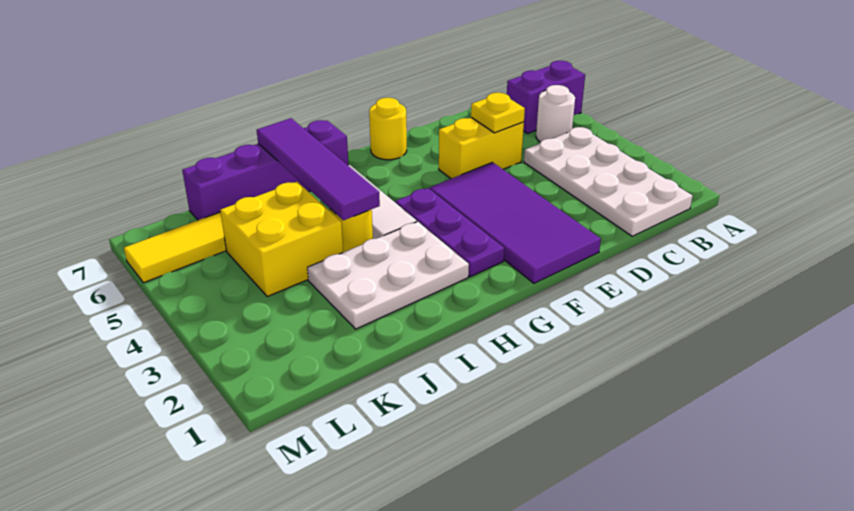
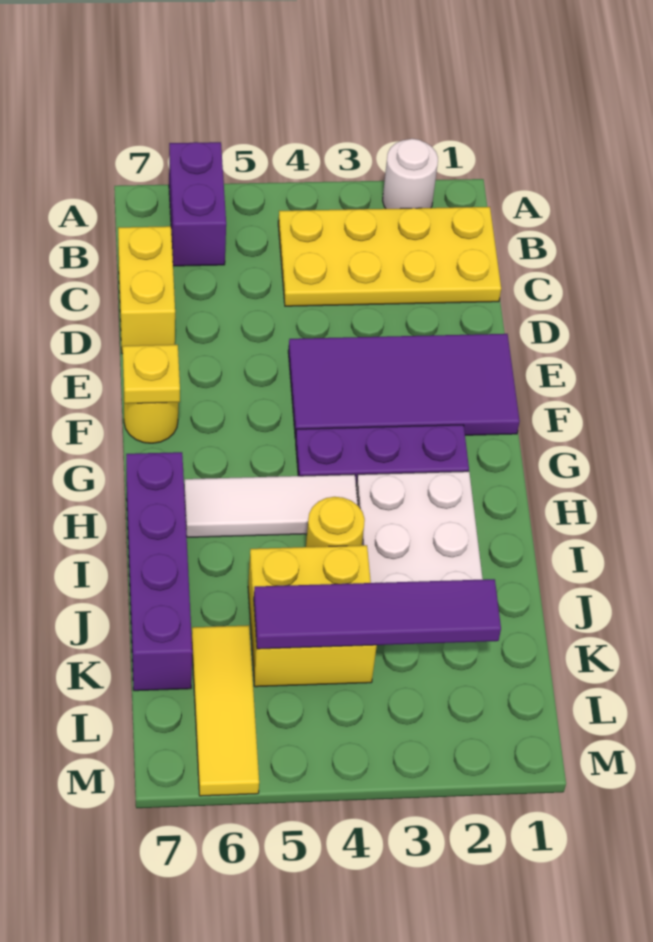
white plate B1:C4 level 1 -> yellow plate B1:C4 level 1
white round brick B5 level 1 -> white round brick A2 level 1
yellow brick D5:E5 level 1 -> yellow brick C7:D7 level 1
yellow plate D5 level 2 -> yellow plate F7 level 2
purple tile I4:I7 level 2 -> purple tile K2:K5 level 2

